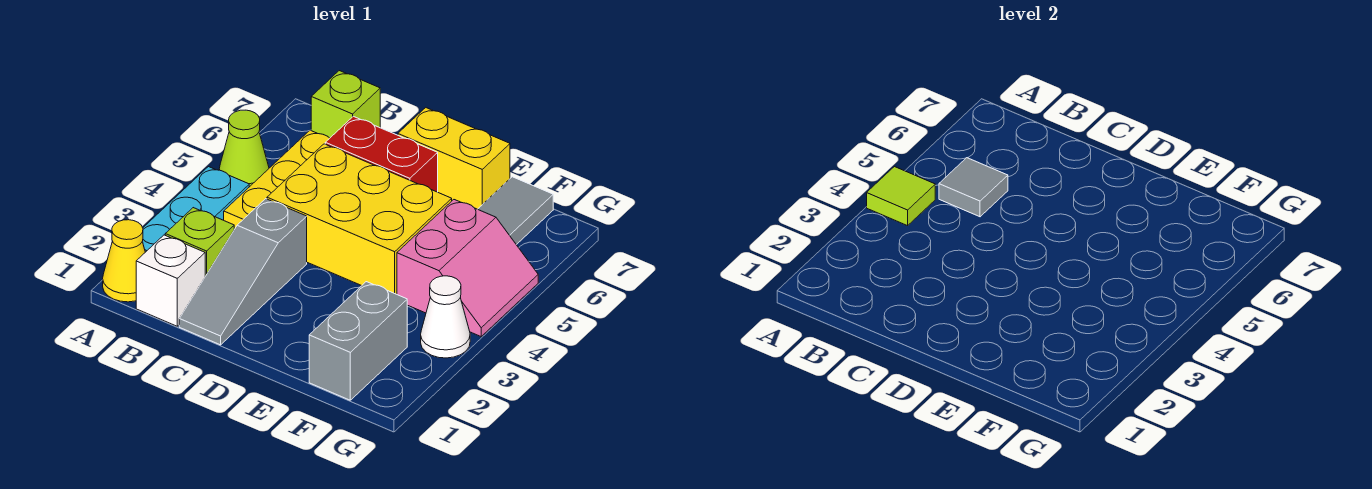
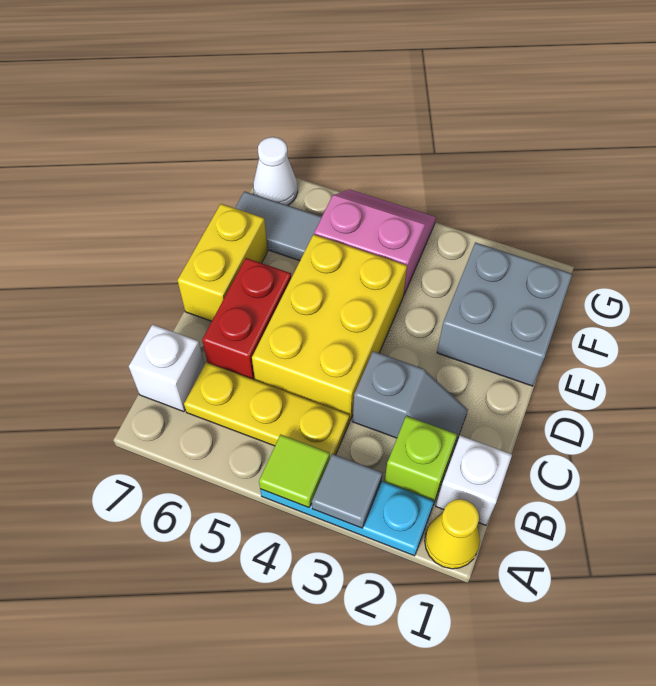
lime cone A5 level 1 -> none
grey tile B5 level 2 -> grey tile A3 level 2
lime brick B7 level 1 -> white brick B7 level 1
grey slope C1:C3 level 1 top 3 -> grey slope C2:C3 level 1 top 3
grey brick F1:F2 level 1 -> grey brick E1:F2 level 1
white cone G3 level 1 -> white cone G7 level 1

